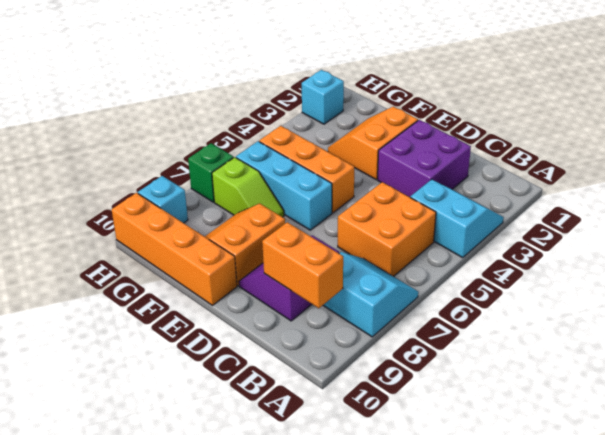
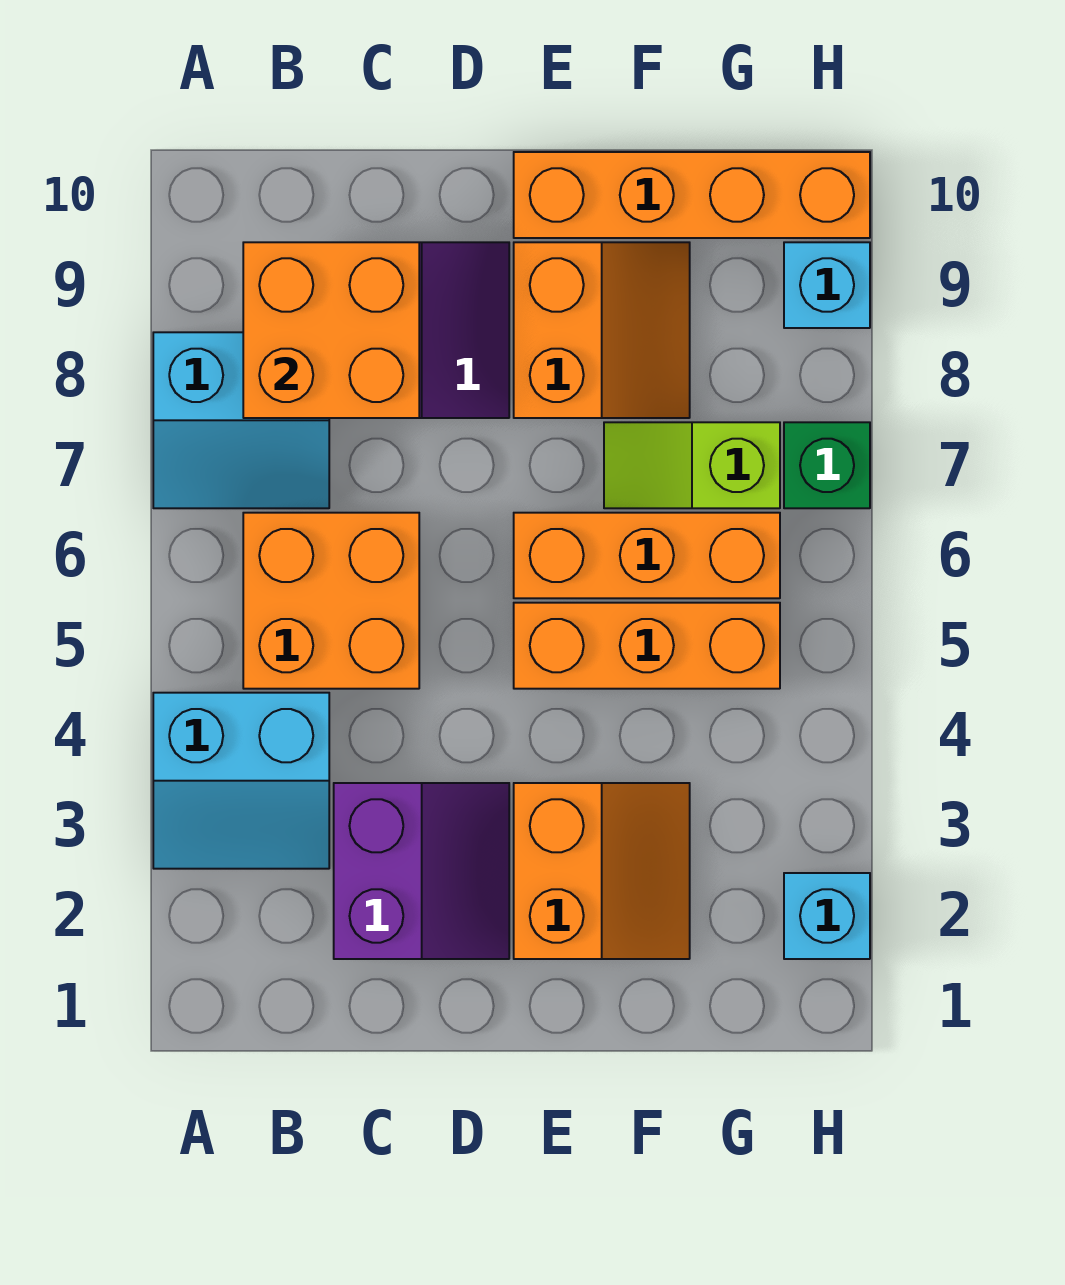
orange brick B9:C9 level 2 -> orange brick B8:C9 level 2
purple brick C2:D3 level 1 -> purple slope C2:D3 level 1 top C
cyan brick E6:G6 level 1 -> orange brick E6:G6 level 1

